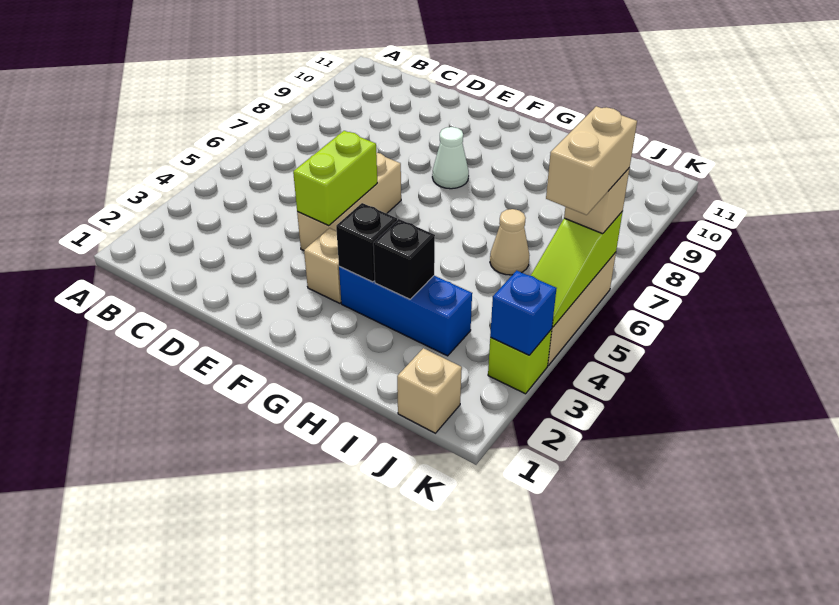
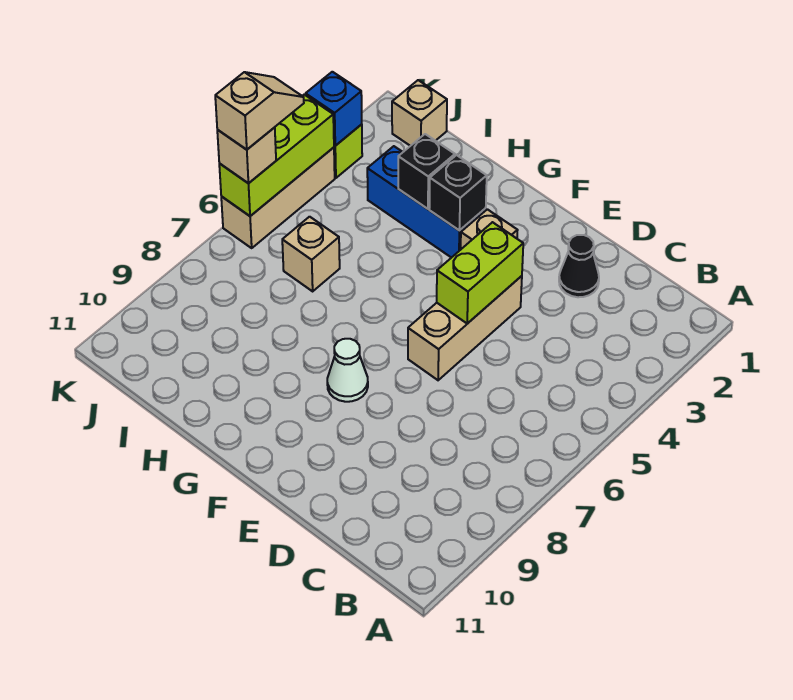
none -> black cone D2 level 1
tan cone I6 level 1 -> tan brick I6 level 1
lime slope K4:K6 level 2 top 6 -> lime brick K4:K6 level 2
tan brick K5:K6 level 4 -> tan slope K5:K6 level 4 top 6

